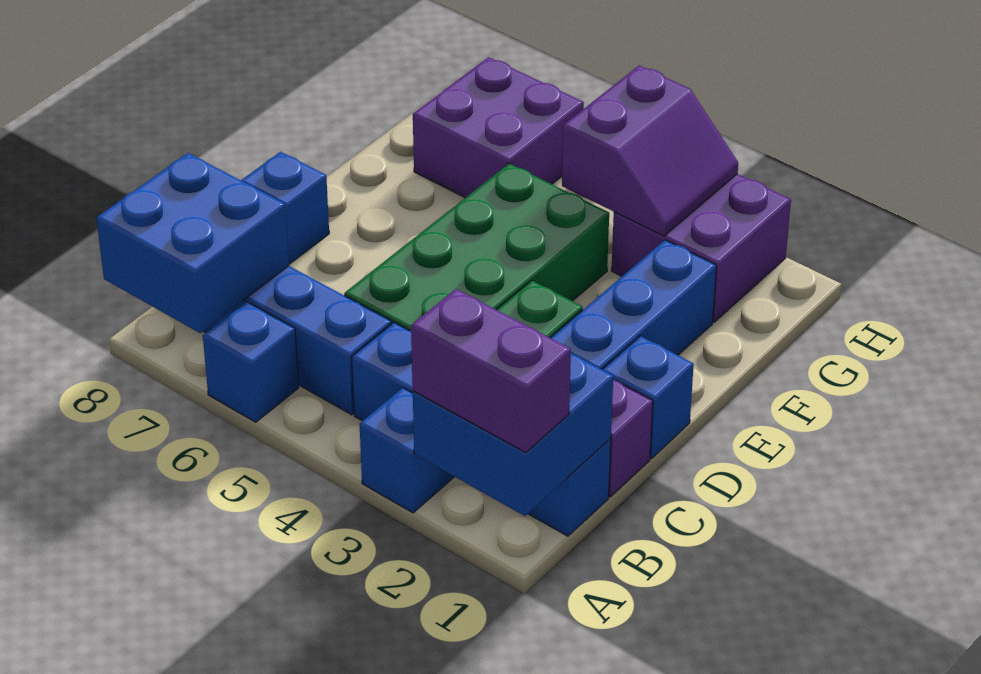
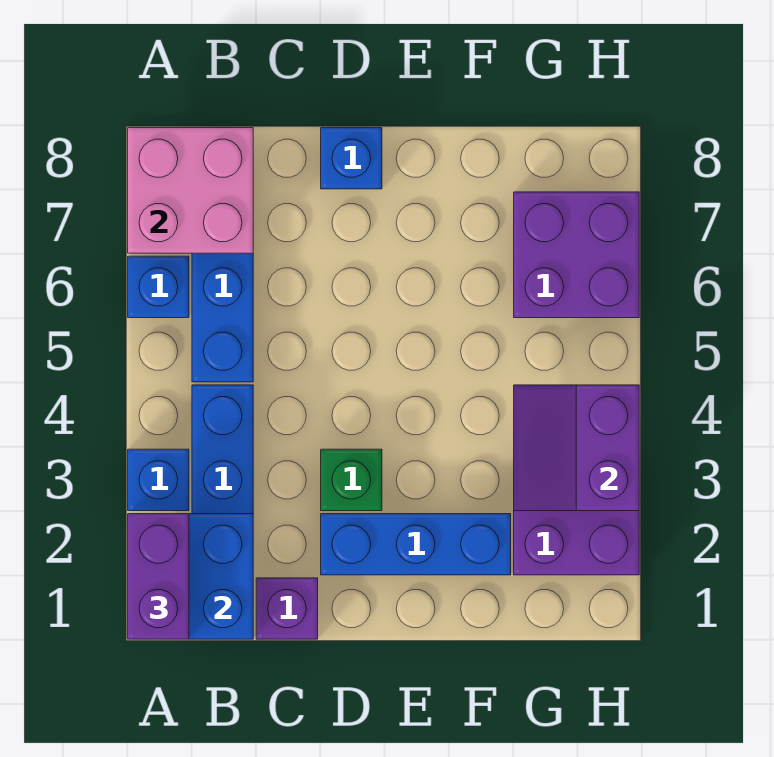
blue brick A7:B8 level 2 -> pink brick A7:B8 level 2
green brick C4:F5 level 1 -> none
blue brick D1 level 1 -> none
purple slope G3:H4 level 2 top 4 -> purple slope G3:H4 level 2 top H

